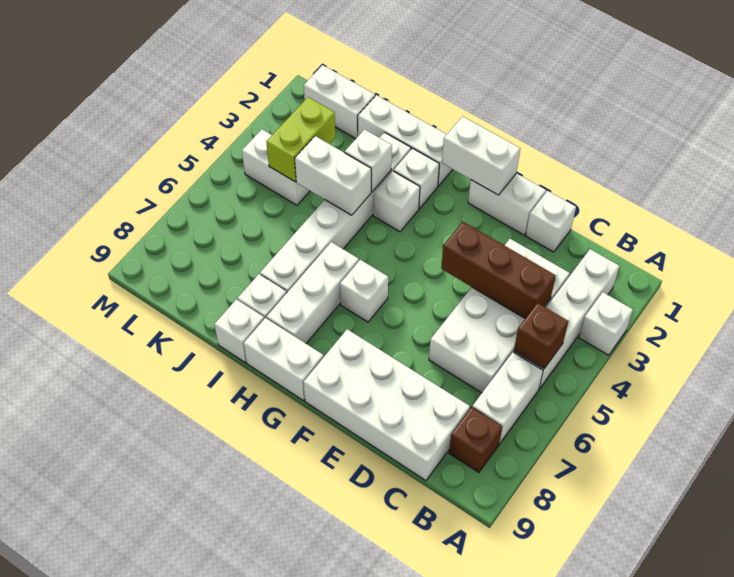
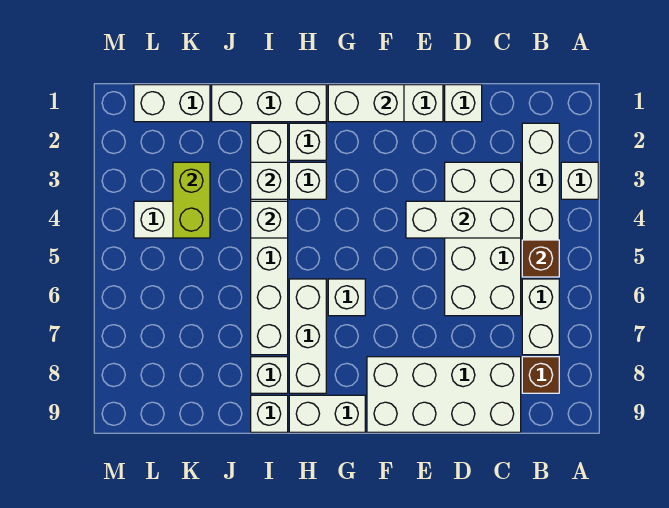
brown brick C4:E4 level 2 -> white brick C4:E4 level 2
white brick I4:J4 level 2 -> white brick I4 level 2

